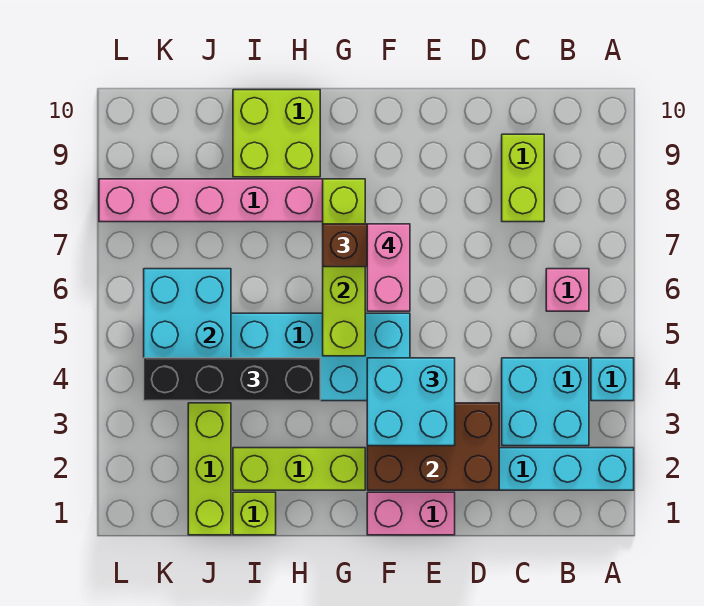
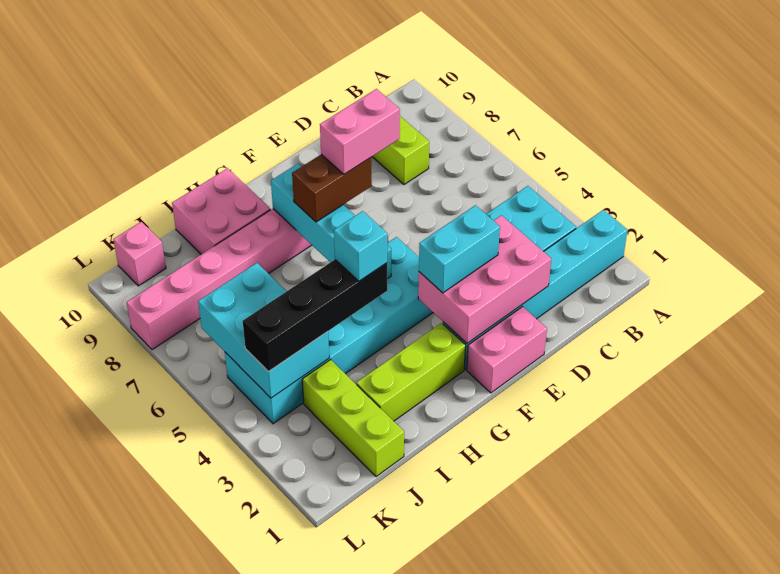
cyan brick A4 level 1 -> cyan brick H4 level 4
pink brick B6 level 1 -> pink brick K10 level 1
brown brick D2:F3 level 2 -> pink brick D2:F3 level 2
cyan brick E3:F4 level 3 -> cyan brick E3:F3 level 3
pink brick F6:F7 level 4 -> pink brick E7:F7 level 4
lime brick G5:G8 level 2 -> cyan brick G5:G8 level 2
lime brick H9:I10 level 1 -> pink brick H9:I10 level 1
lime brick I1 level 1 -> none

